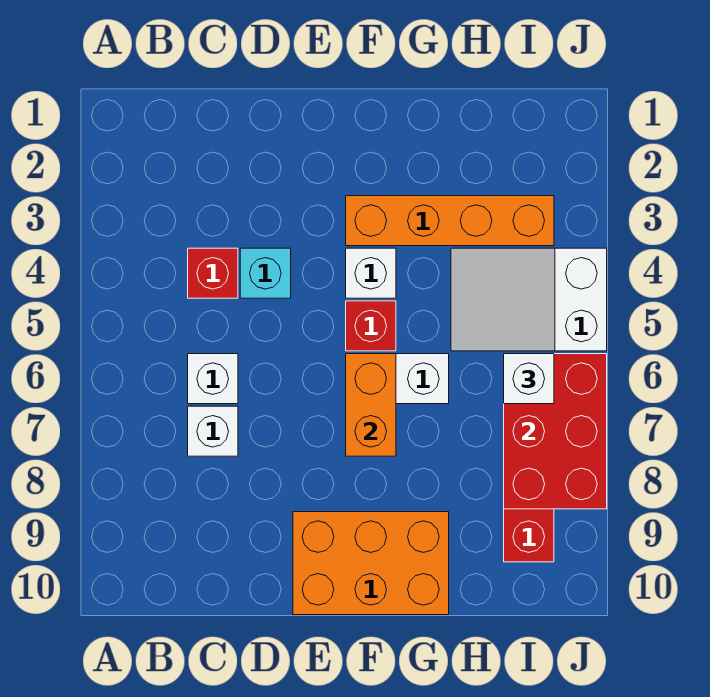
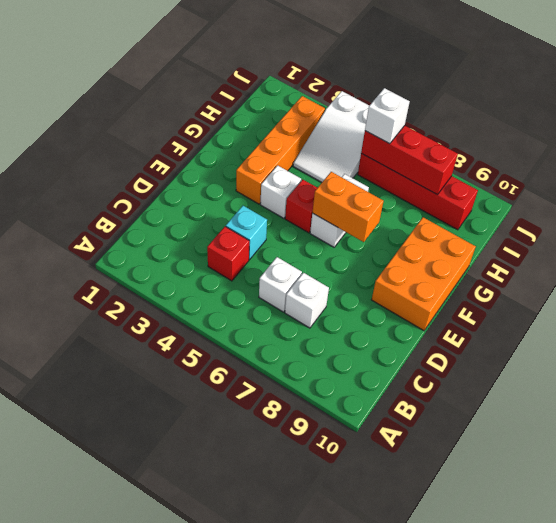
red brick I6:J8 level 2 -> red brick I6:I8 level 2

